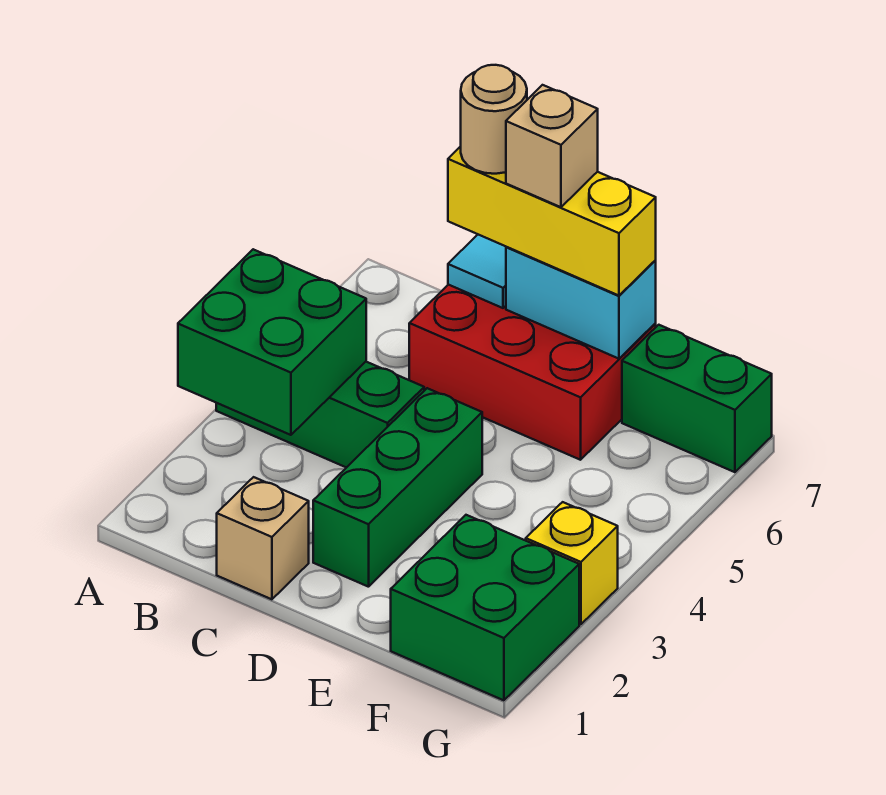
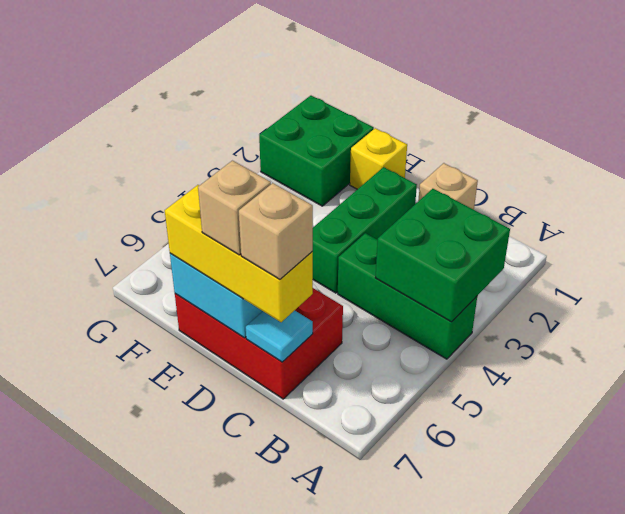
tan round brick C7 level 4 -> tan brick C7 level 4
green brick F7:G7 level 1 -> none
yellow brick G3 level 1 -> yellow brick E1 level 1

